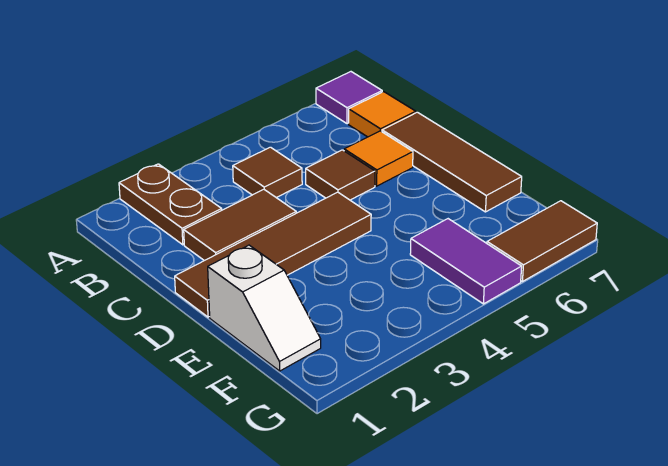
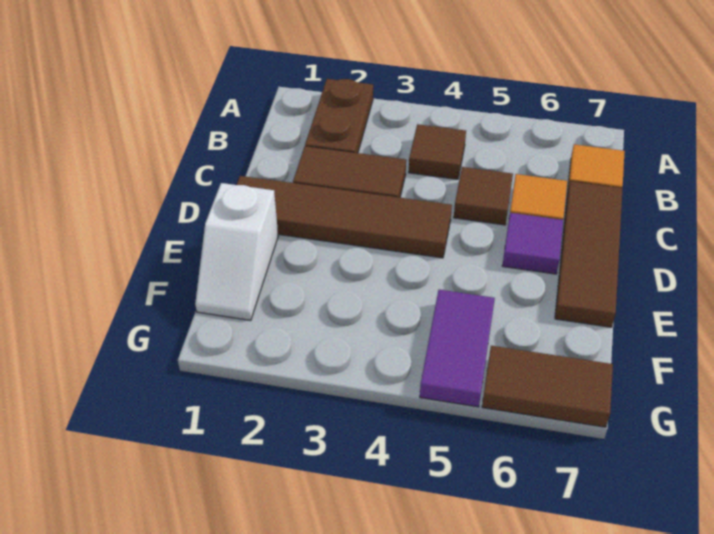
purple tile A7 level 1 -> purple tile D6 level 1

